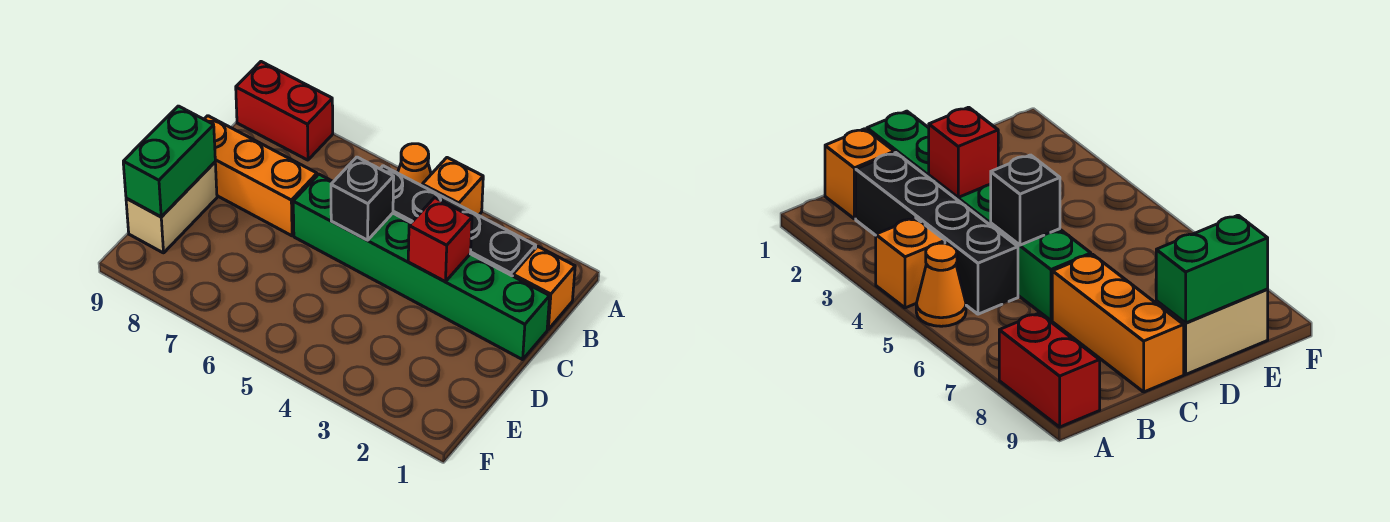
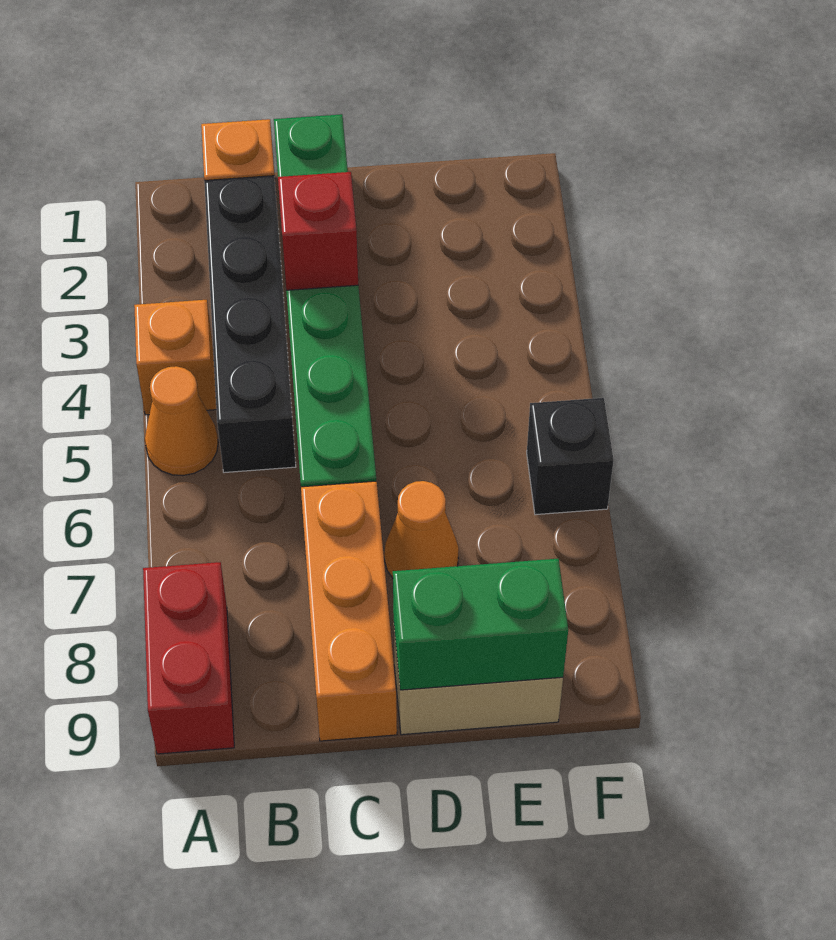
black brick C5 level 2 -> black brick F6 level 1
none -> orange cone D7 level 1

